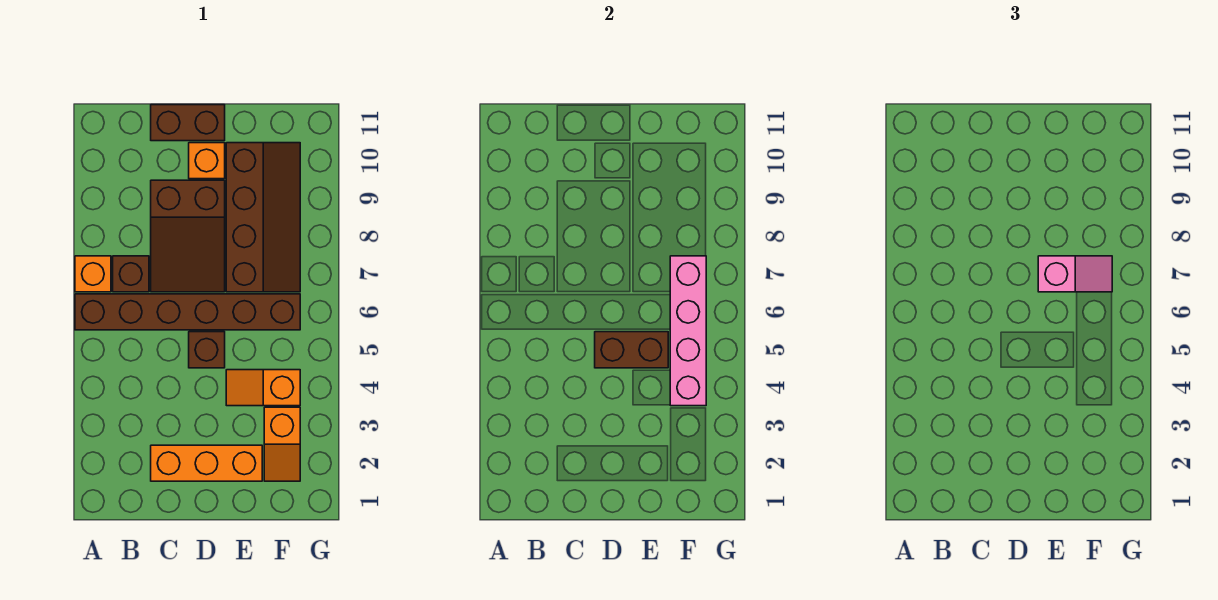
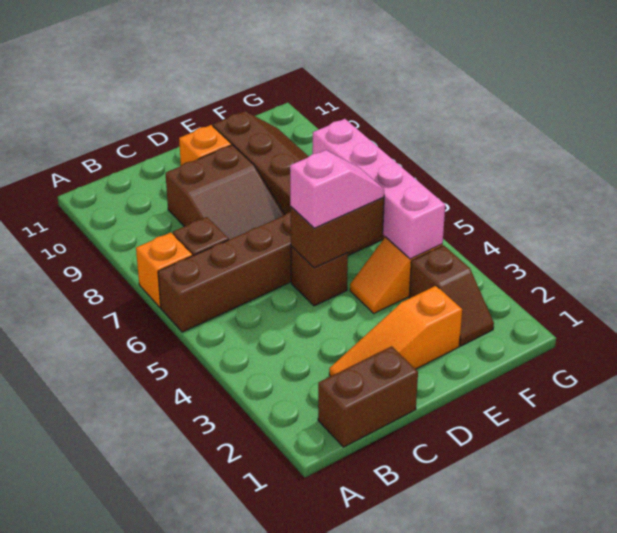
orange brick C2:E2 level 1 -> orange slope C2:E2 level 1 top E
brown brick C11:D11 level 1 -> brown brick B1:C1 level 1
pink slope E7:F7 level 3 top E -> pink slope D5:E5 level 3 top D
orange slope F2:F3 level 1 top 3 -> brown slope F2:F3 level 1 top 3

